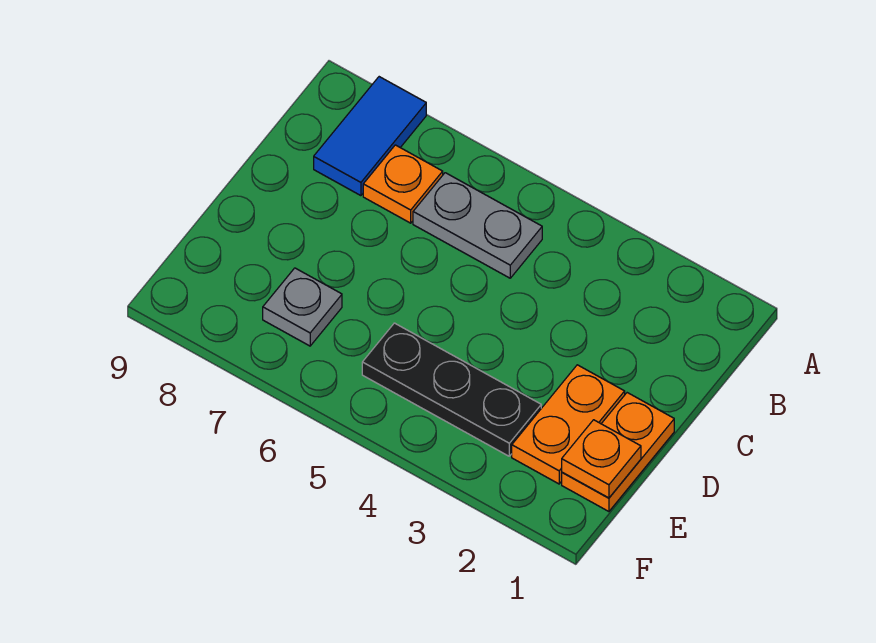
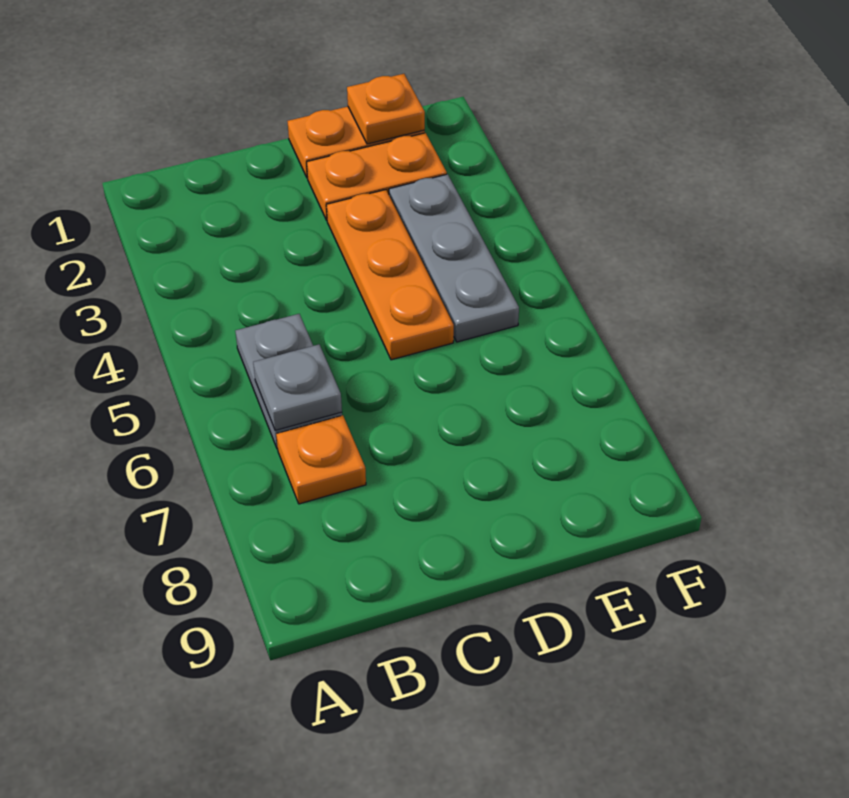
blue tile A8:B8 level 1 -> none
none -> orange plate D3:D5 level 1
black plate E3:E5 level 1 -> grey plate E3:E5 level 1
grey plate E7 level 1 -> grey plate B6 level 2

